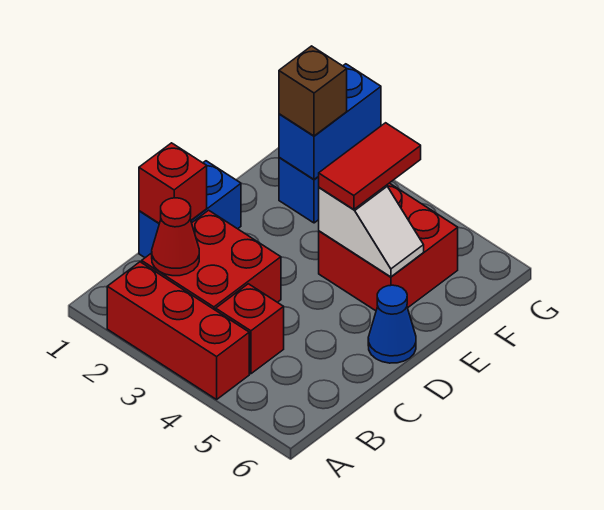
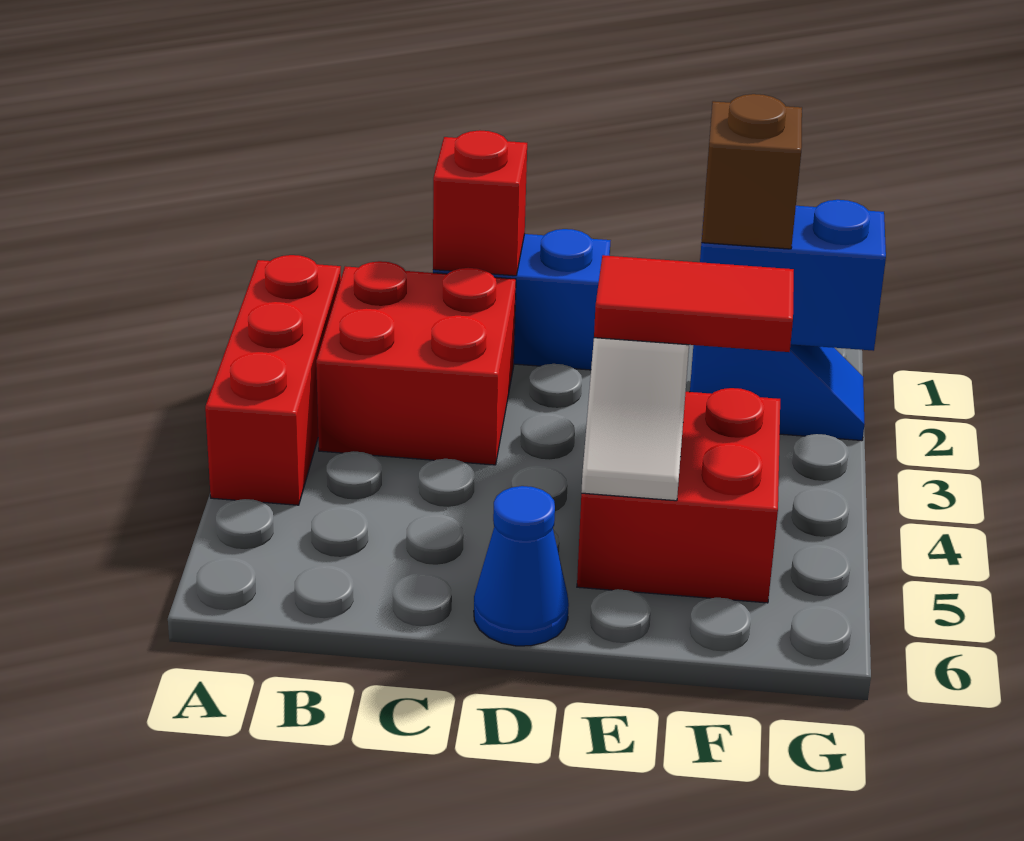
red cone B2 level 2 -> none
red brick B4 level 1 -> none

